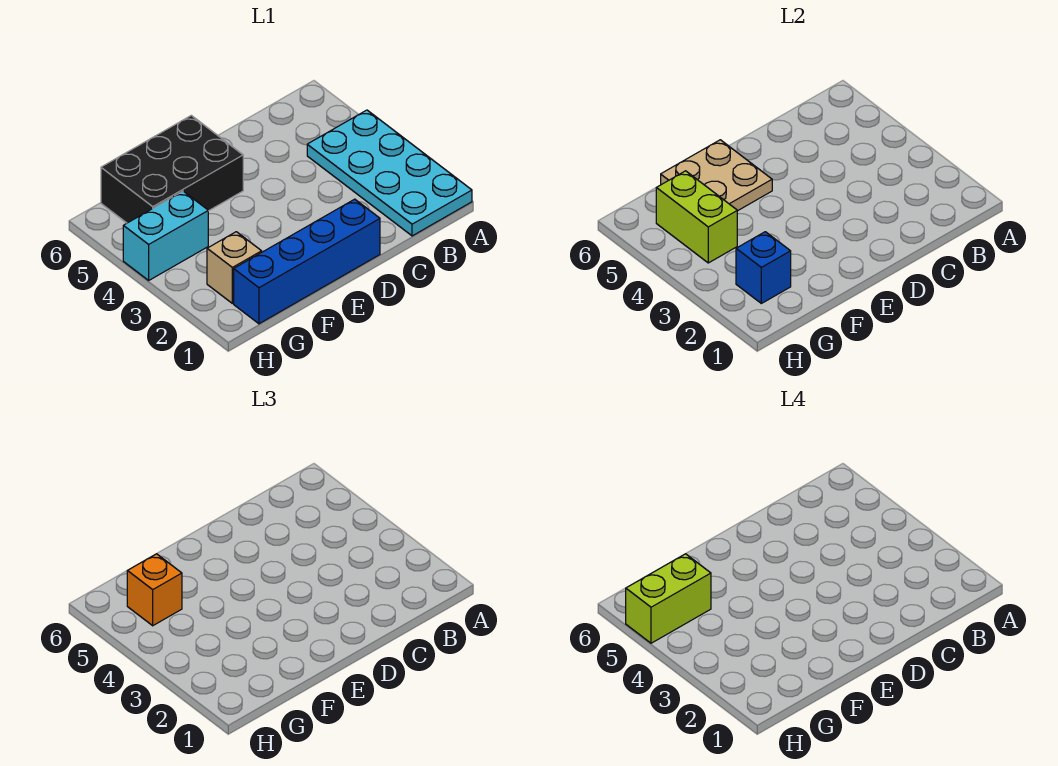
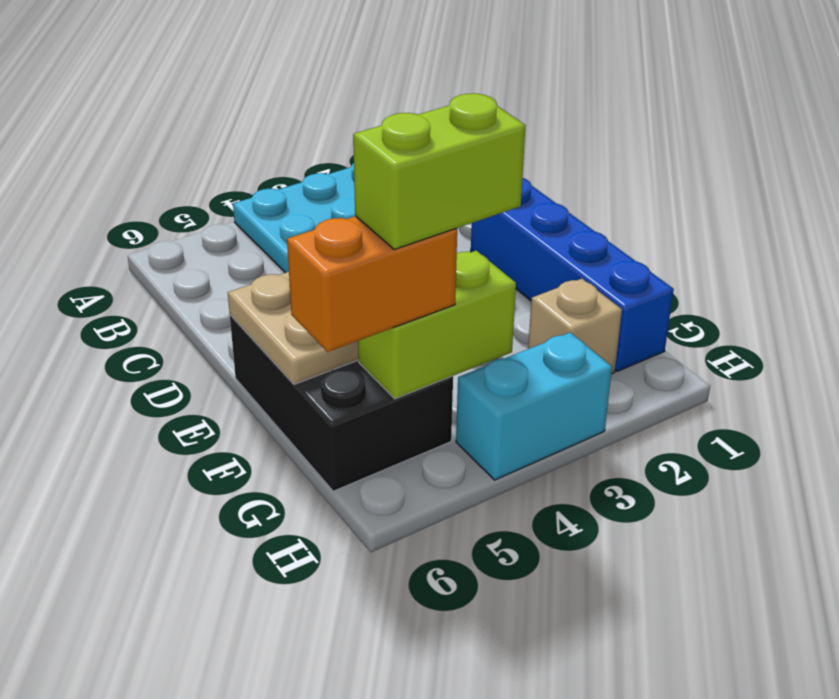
blue brick G2 level 2 -> none
cyan brick G4:H4 level 1 -> cyan brick H3:H4 level 1
orange brick G5 level 3 -> orange brick G5:G6 level 3
lime brick G5:H5 level 4 -> lime brick G4:G5 level 4

